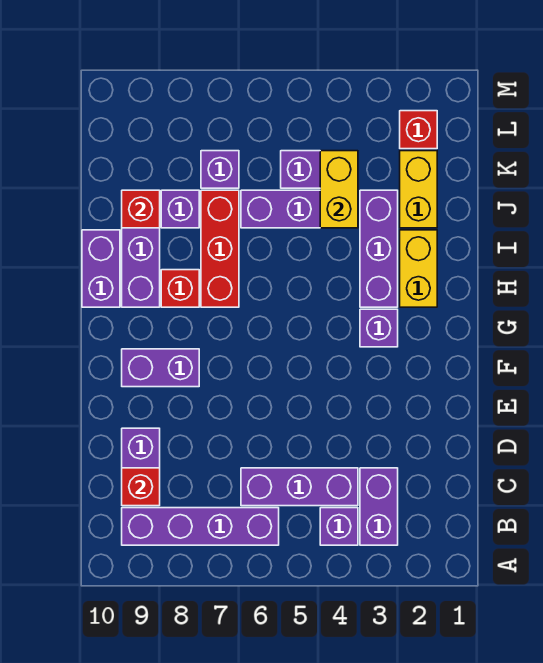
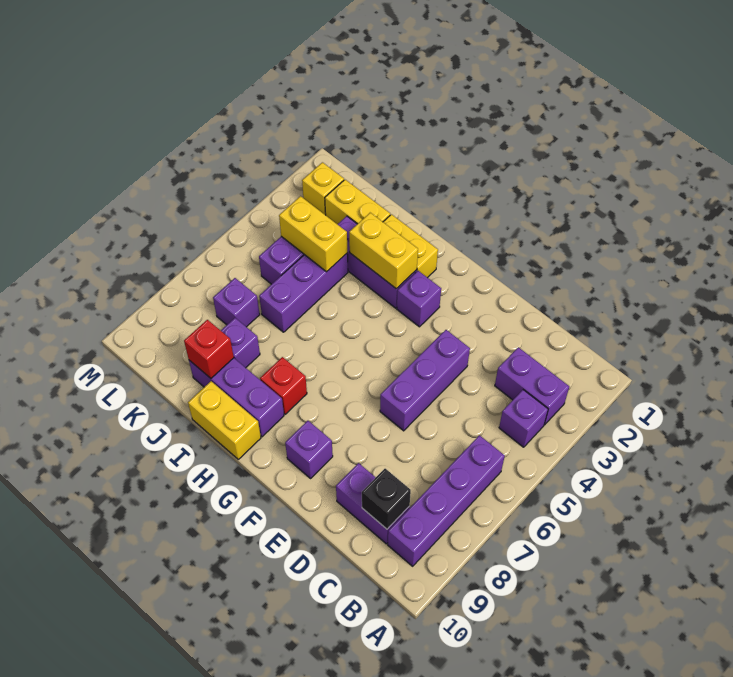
purple brick C4:C6 level 1 -> purple brick E4:E6 level 1
red brick C9 level 2 -> black brick C9 level 2
purple brick F8:F9 level 1 -> purple brick F9 level 1
none -> yellow brick H3:I3 level 2
red brick H7:J7 level 1 -> none
purple brick H10:I10 level 1 -> yellow brick H10:I10 level 1
red brick L2 level 1 -> yellow brick L2 level 1

